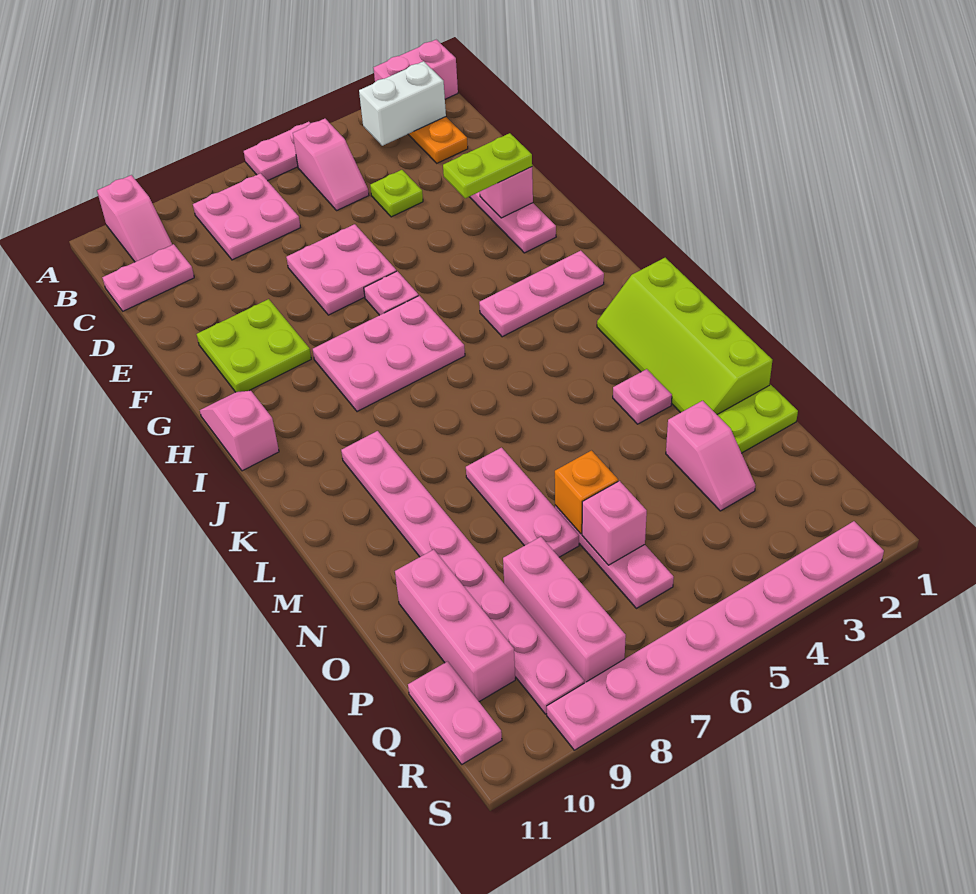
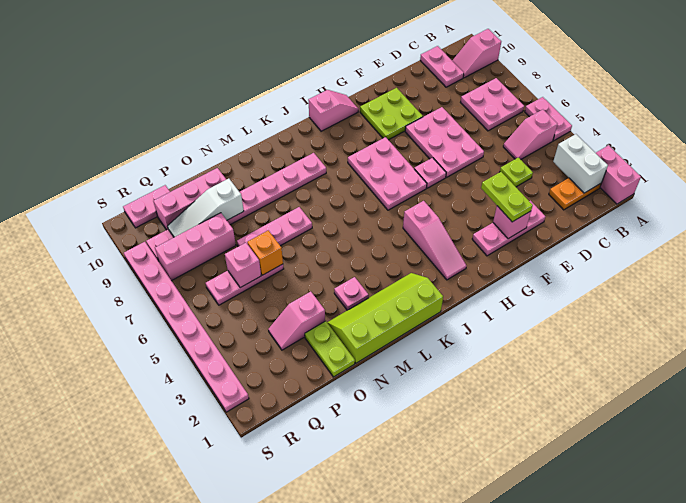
pink plate E6:F7 level 1 -> pink plate E6:F8 level 1
pink plate I2:I4 level 1 -> pink slope I2:I4 level 1 top 4
none -> white slope O9:Q9 level 2 top O

